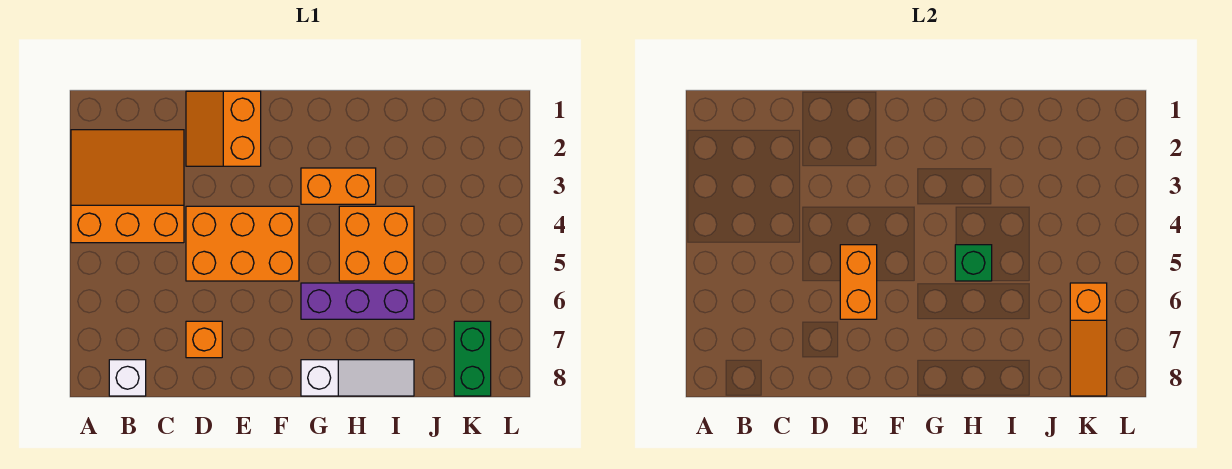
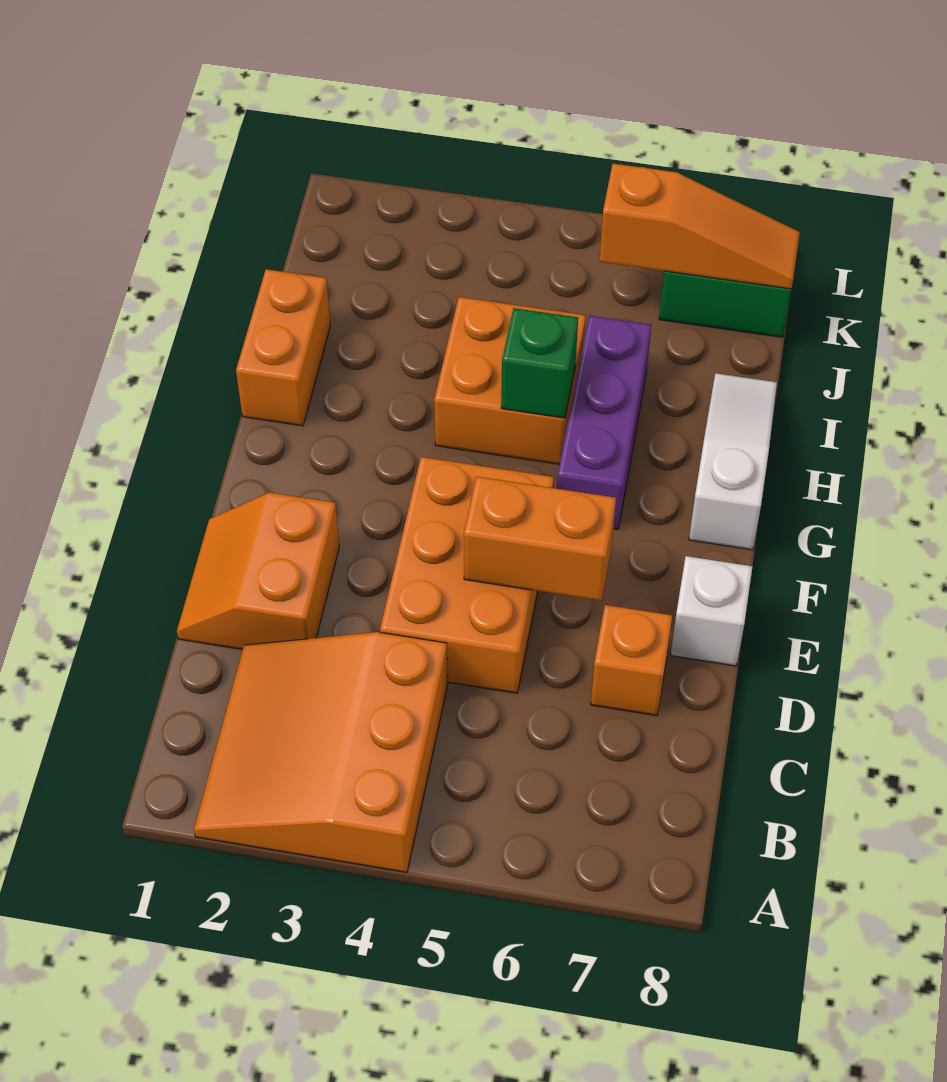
white brick B8 level 1 -> white brick E8 level 1
orange slope D1:E2 level 1 top E -> orange slope D1:E2 level 1 top 2
orange brick G3:H3 level 1 -> orange brick H1:I1 level 1

